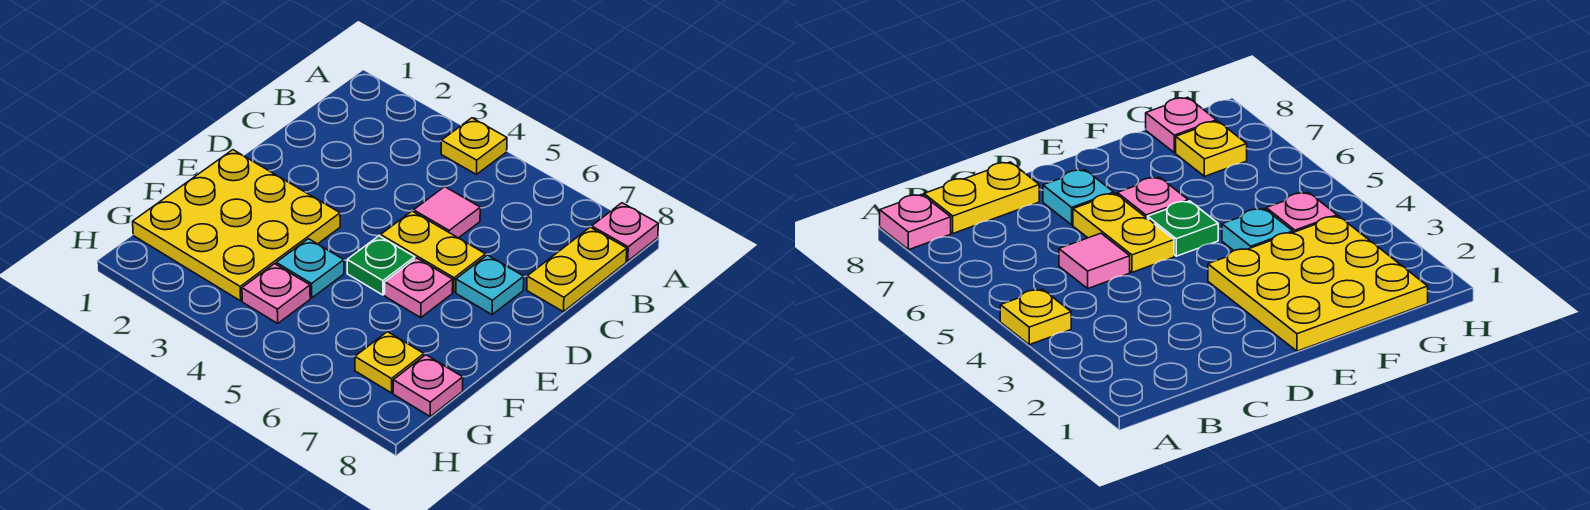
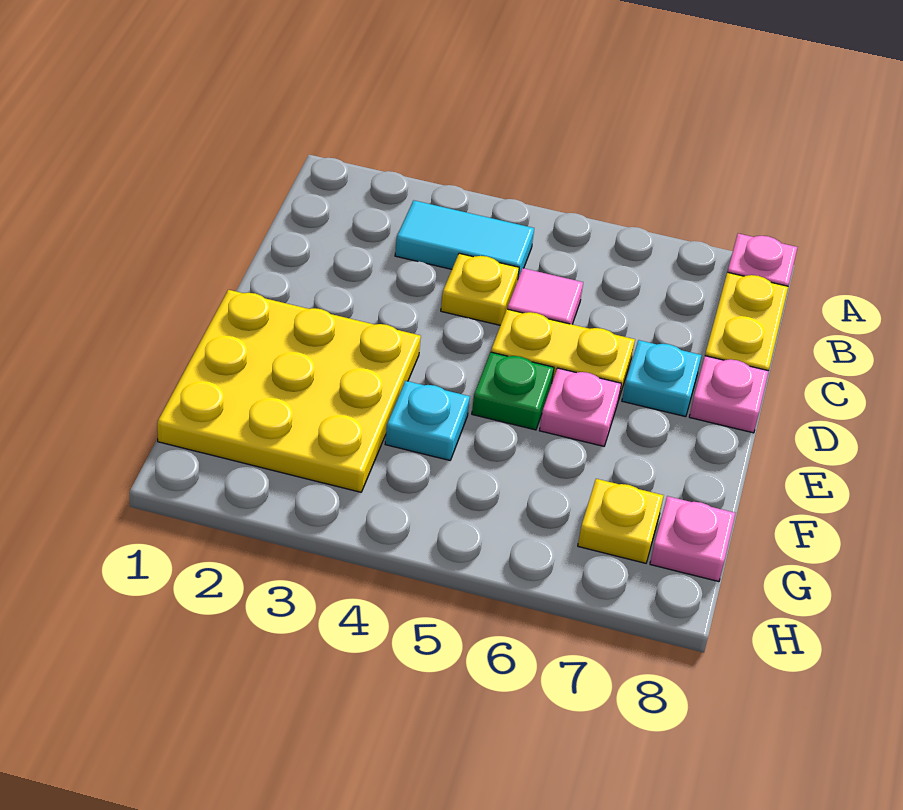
yellow plate A4 level 1 -> yellow plate C4 level 1
none -> cyan tile B3:B4 level 1
pink plate G4 level 1 -> pink plate D8 level 1

